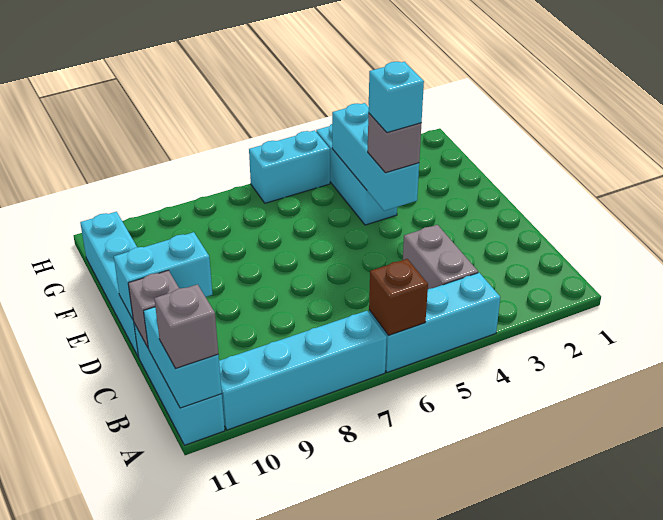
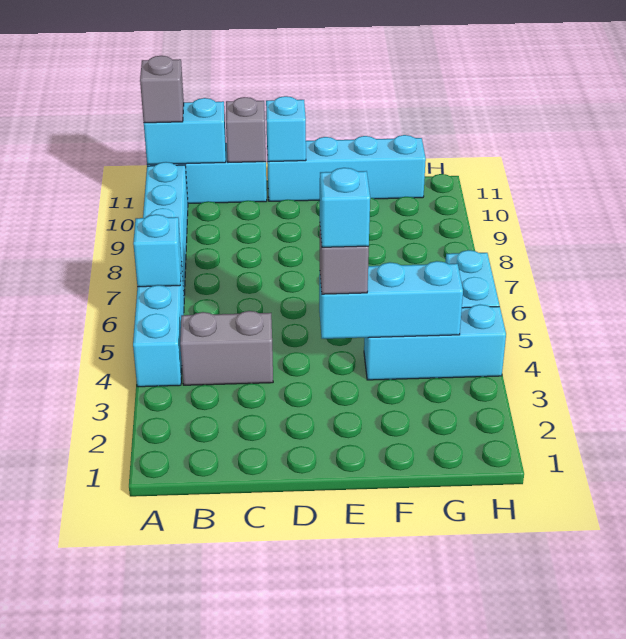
brown brick A6 level 2 -> cyan brick A6 level 2
cyan brick D10:D11 level 2 -> cyan brick D11 level 2

